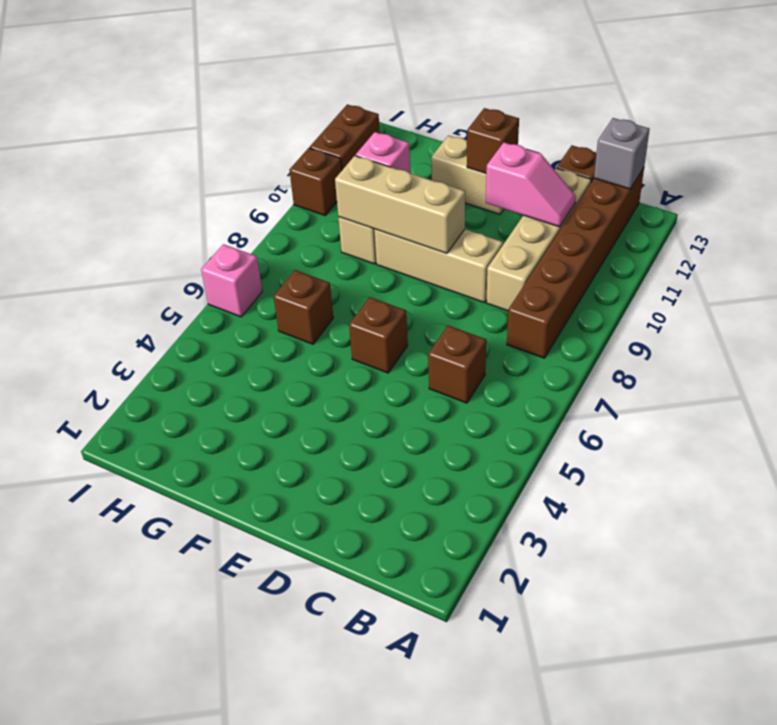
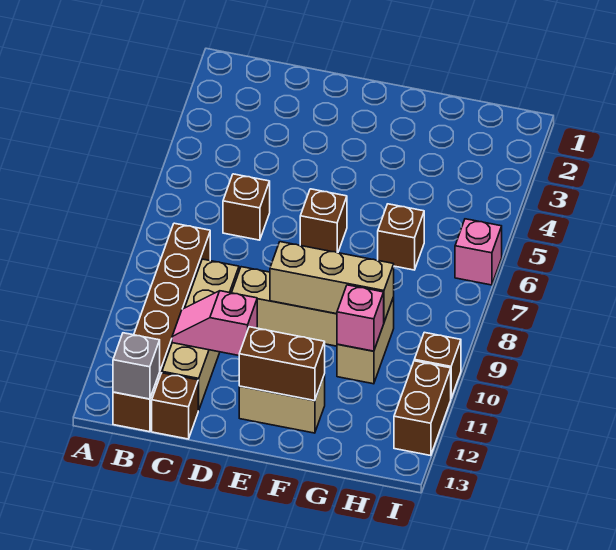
brown brick E12 level 2 -> brown brick E12:F12 level 2

